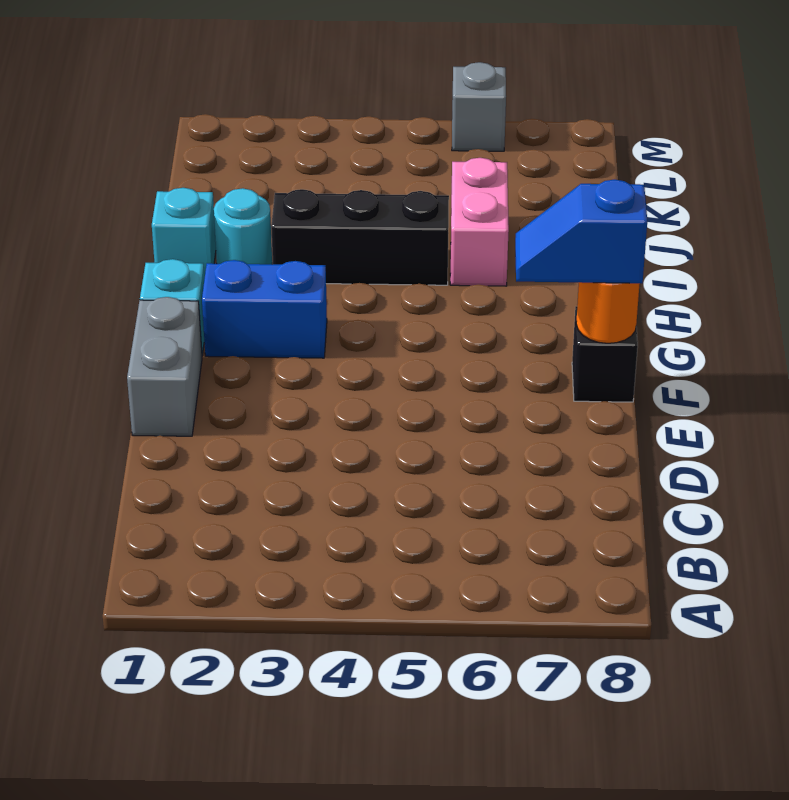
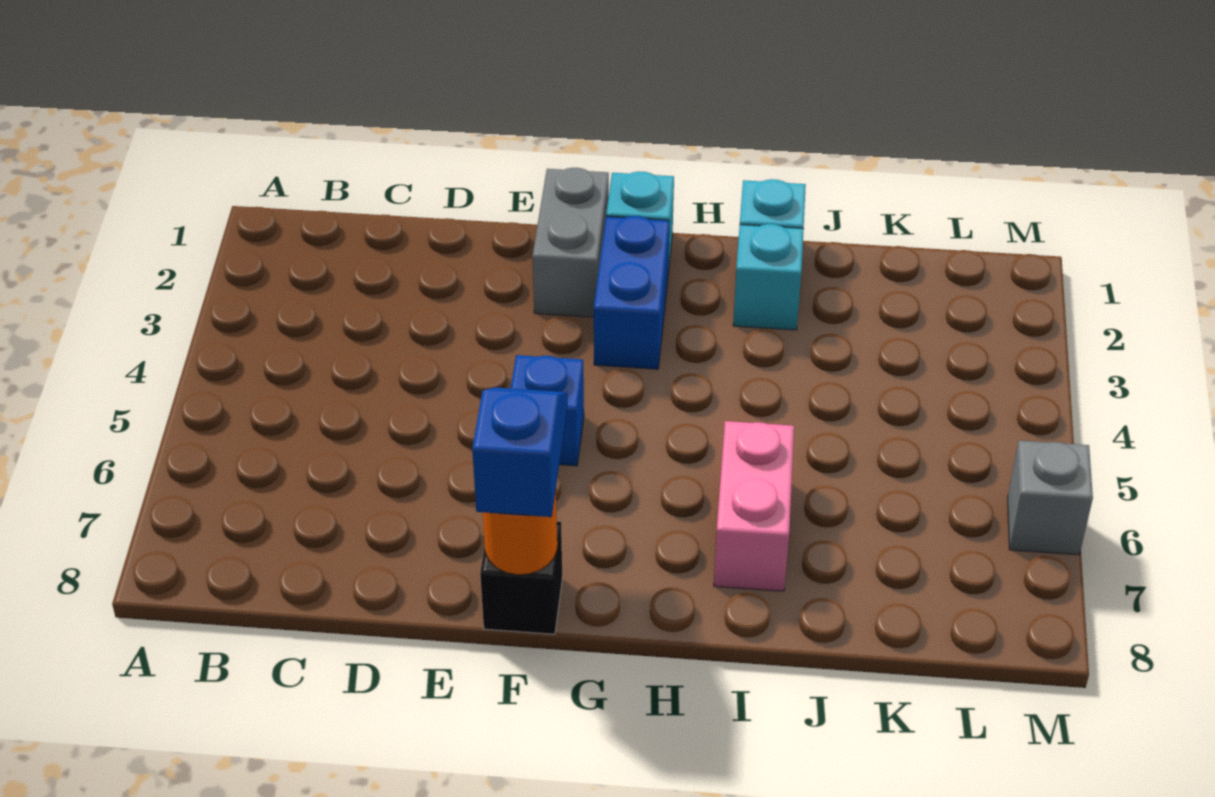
grey brick E1:F1 level 1 -> grey brick F1:F2 level 1
none -> blue brick F5 level 1
cyan round brick I2 level 1 -> cyan brick I2 level 1
black brick I3:I5 level 1 -> none
pink brick I6:J6 level 1 -> pink brick I6:I7 level 1

